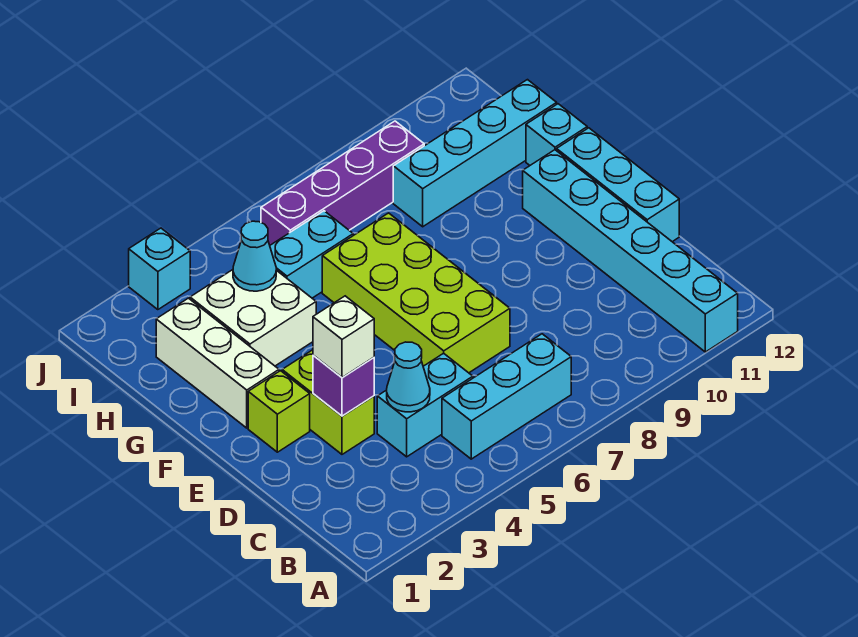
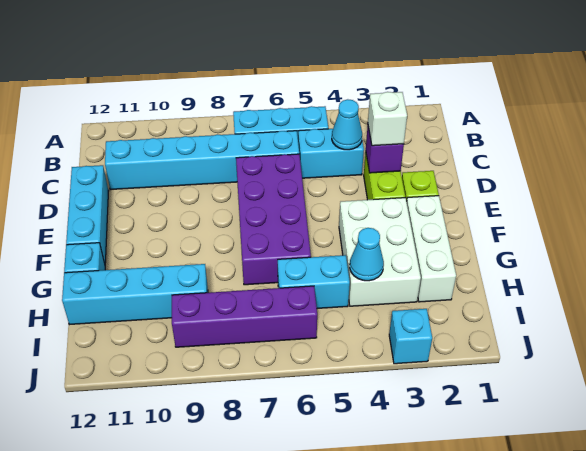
cyan brick A11:F11 level 1 -> cyan brick C6:C11 level 1
lime brick D6:G7 level 1 -> purple brick D6:G7 level 1
white brick G3:H4 level 1 -> white brick F3:H4 level 1

